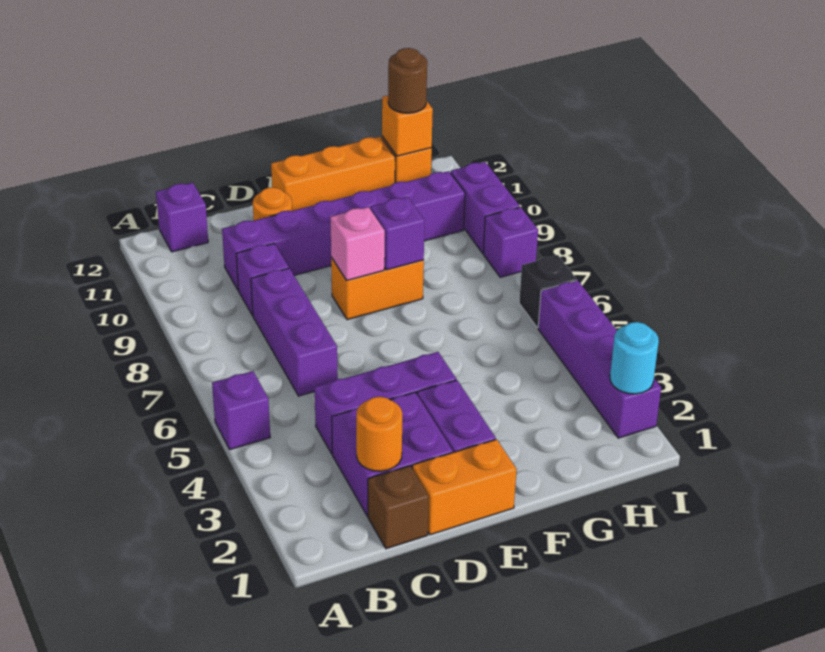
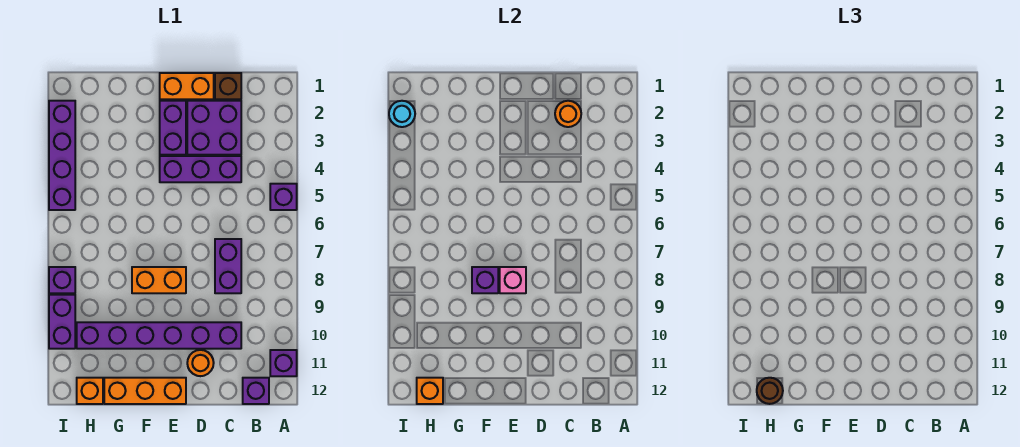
purple brick C6:C8 level 1 -> purple brick C7:C8 level 1
purple brick C9 level 1 -> purple brick A11 level 1
black brick I6 level 1 -> none

